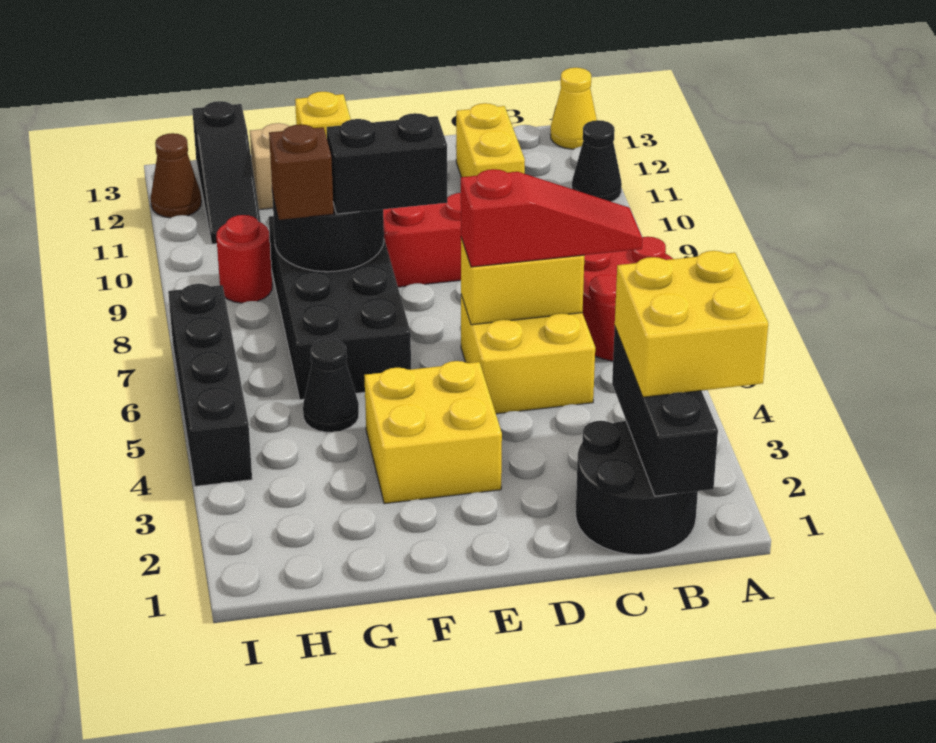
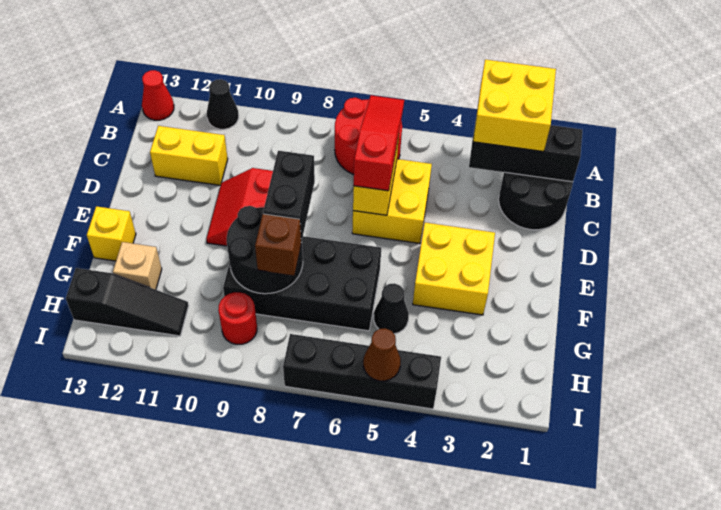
yellow cone A13 level 1 -> red cone A13 level 1
brown cone I12 level 1 -> brown cone I5 level 2

